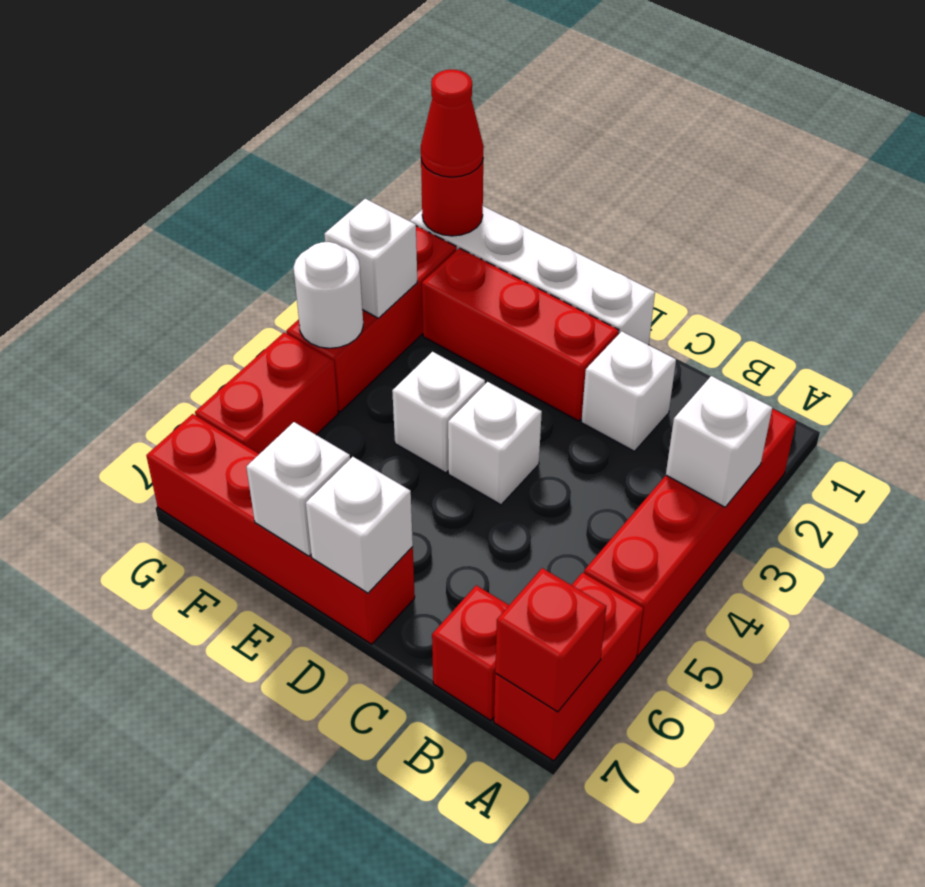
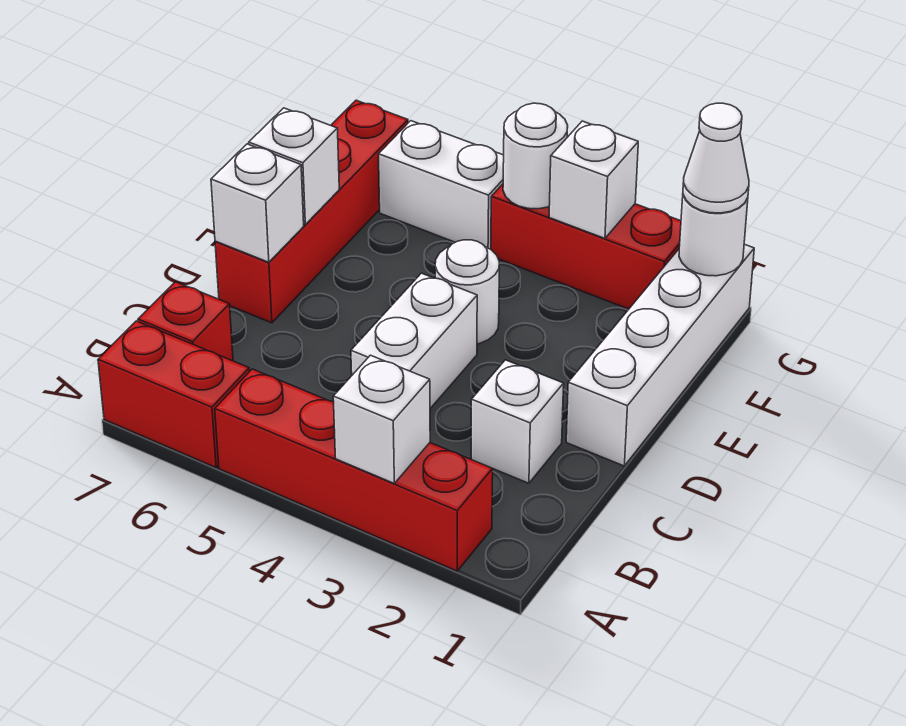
red brick A7 level 2 -> none
red brick D2:F2 level 1 -> none
white brick D4 level 1 -> white brick C4:D4 level 1
white brick E4 level 1 -> white round brick E4 level 1
red round brick G1 level 2 -> white round brick G1 level 2
red cone G1 level 3 -> white cone G1 level 3
red brick G5:G6 level 1 -> white brick G5:G6 level 1

